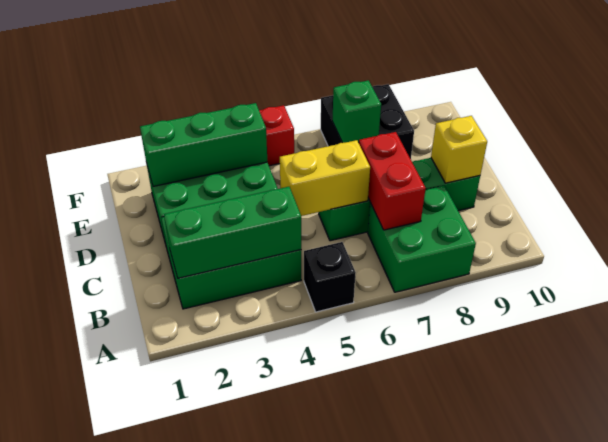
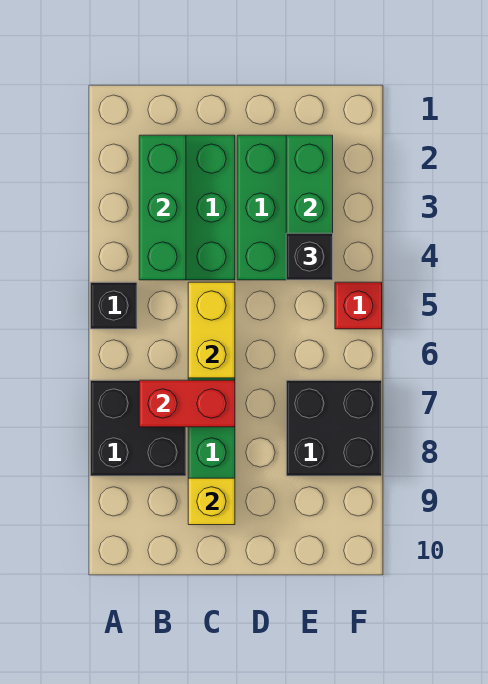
green brick A7:B8 level 1 -> black brick A7:B8 level 1
none -> black brick E4 level 3
green brick E7 level 2 -> none

